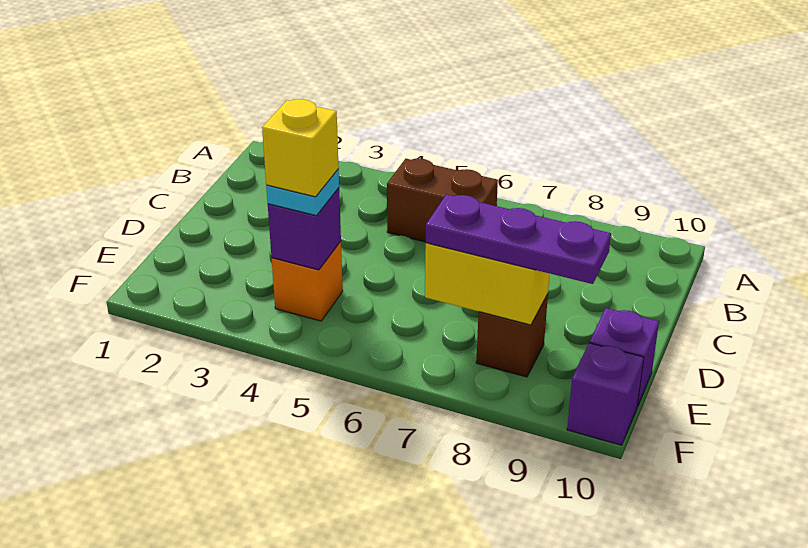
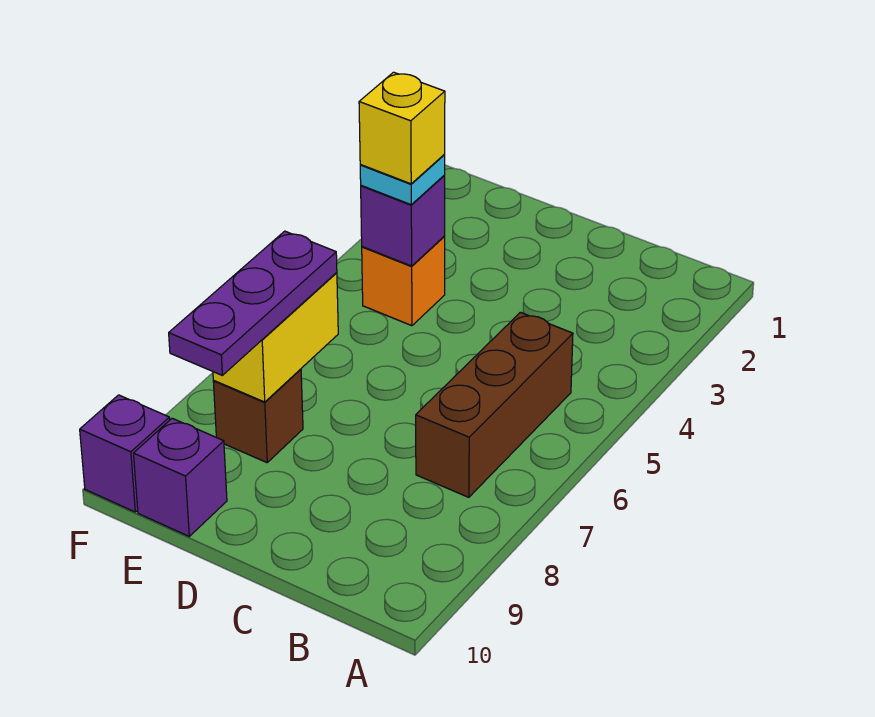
brown brick B5:B6 level 1 -> brown brick B5:B7 level 1

